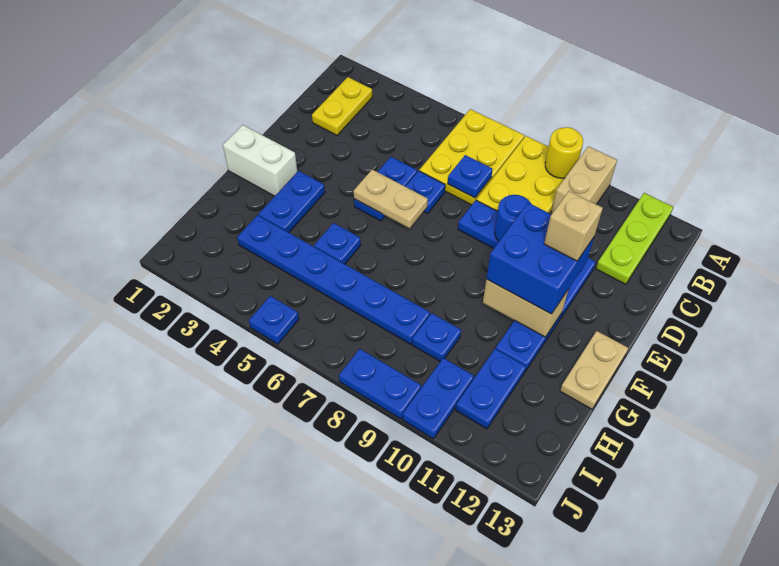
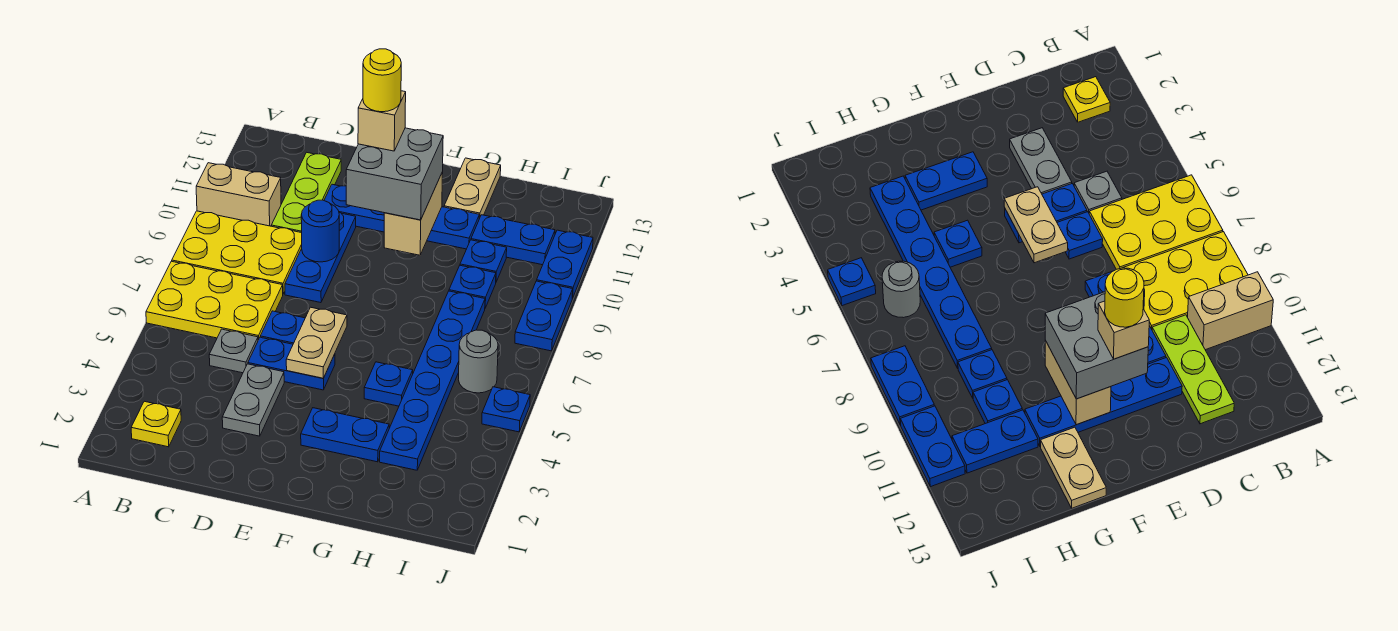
yellow round brick A9 level 2 -> yellow round brick E11 level 5
lime plate A12:C12 level 1 -> lime plate C10:C12 level 1
yellow plate B2:C2 level 1 -> yellow plate B2 level 1
none -> grey plate C5 level 1
blue plate C7 level 2 -> blue plate H10 level 1
none -> grey plate D3:D4 level 1
blue brick E10:F11 level 3 -> grey brick E10:F11 level 3
white brick F1:F2 level 1 -> none
tan plate F13:G13 level 1 -> tan plate G12:G13 level 1
none -> grey round brick I6 level 1
blue plate I10:J10 level 1 -> blue plate J10:J11 level 1

